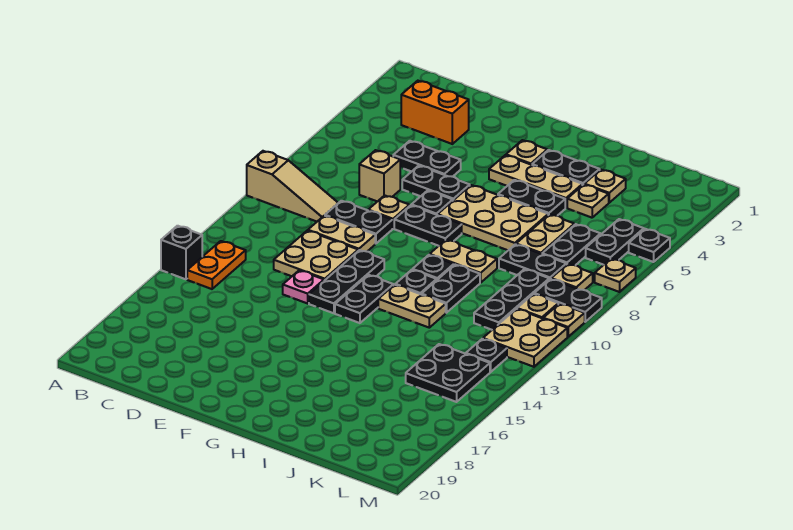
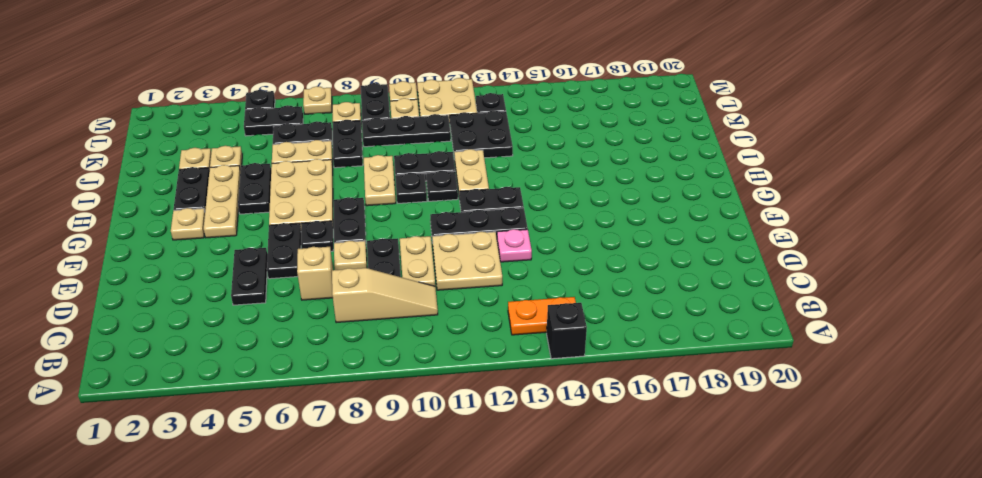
tan slope A9:C9 level 1 top A -> tan slope C8:C10 level 1 top 8
orange brick C3:D3 level 1 -> none
black plate K14:L15 level 1 -> black plate J12:K13 level 1

